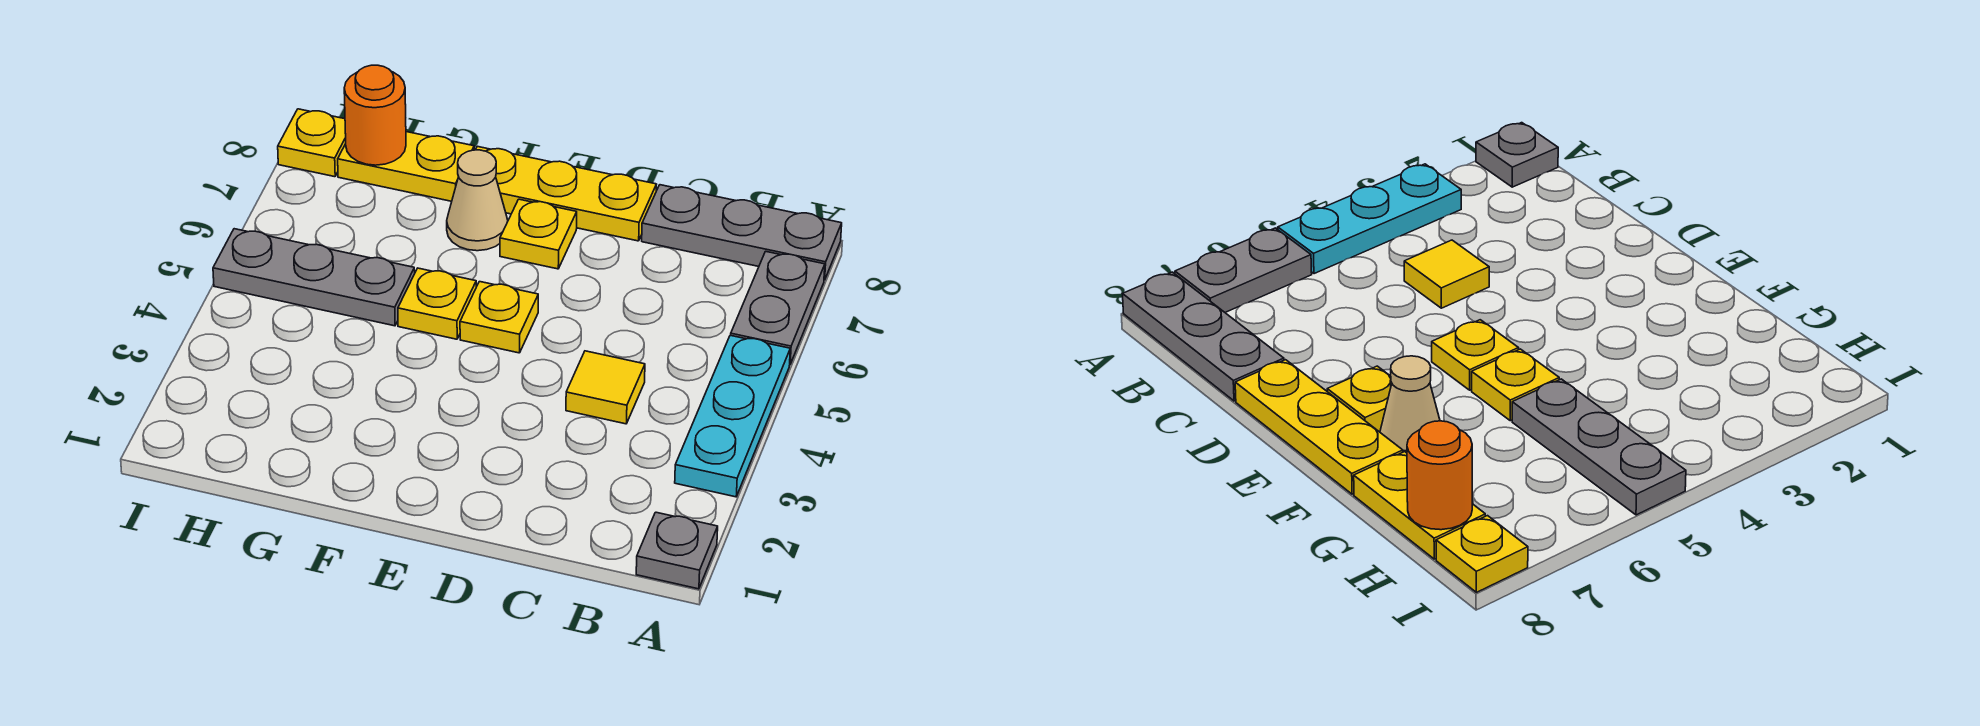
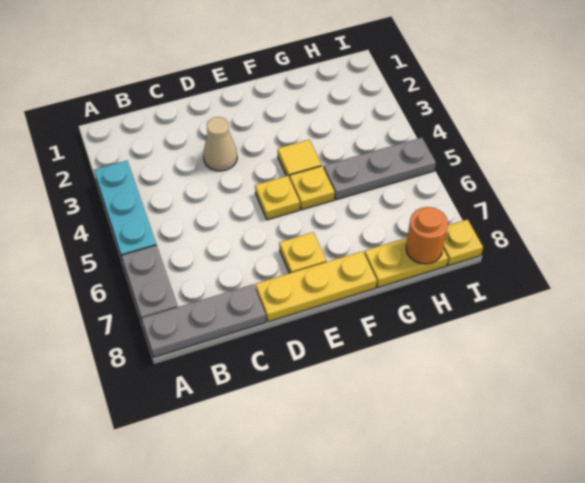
grey plate A1 level 1 -> none
yellow tile C4 level 1 -> yellow tile F4 level 1
tan cone F7 level 1 -> tan cone D3 level 1

